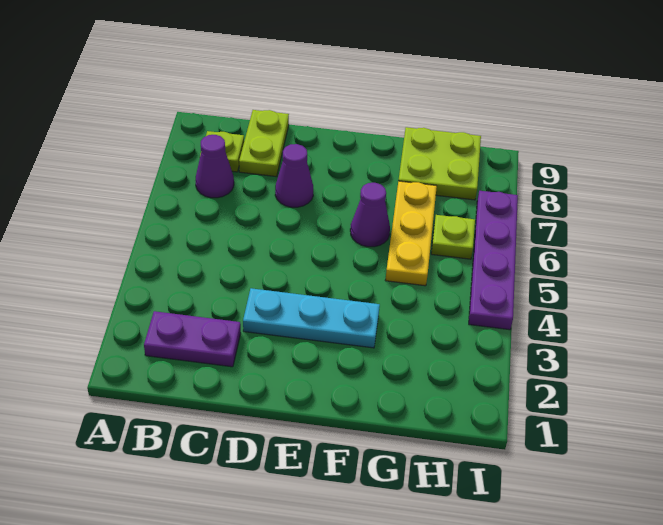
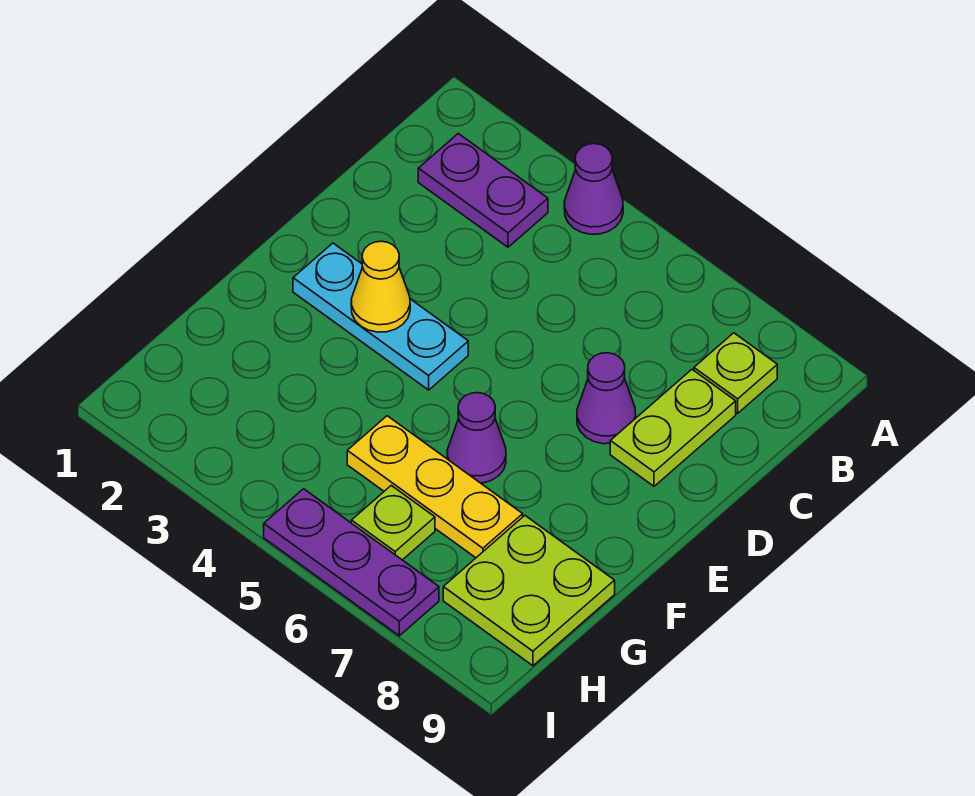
purple plate B2:C2 level 1 -> purple plate B2:B3 level 1
purple cone B7 level 1 -> purple cone A4 level 1
lime plate C8:C9 level 1 -> lime plate C8:D8 level 1
cyan plate D3:F3 level 1 -> cyan plate E2:E4 level 1
none -> yellow cone E3 level 2
purple plate I4:I7 level 1 -> purple plate I5:I7 level 1

